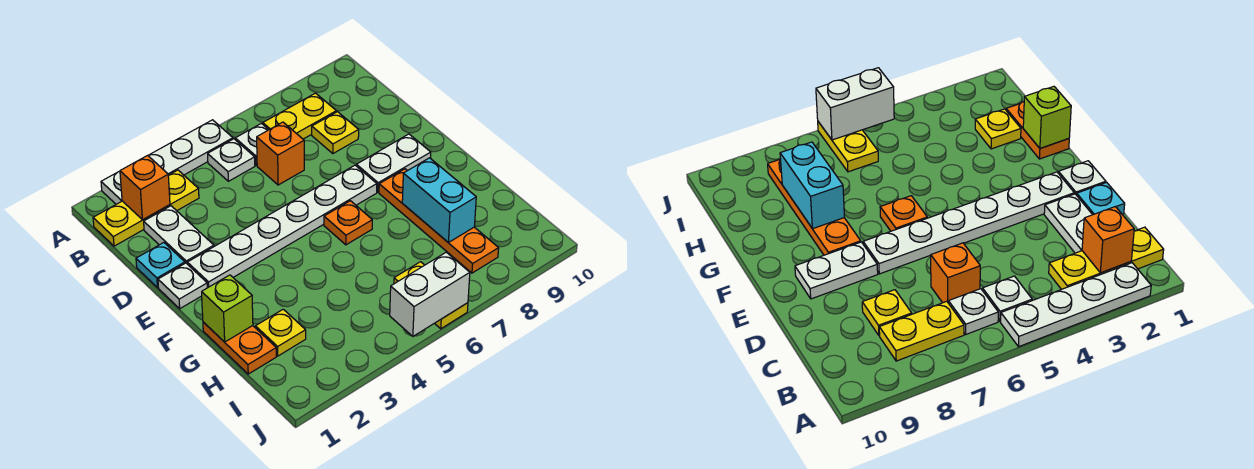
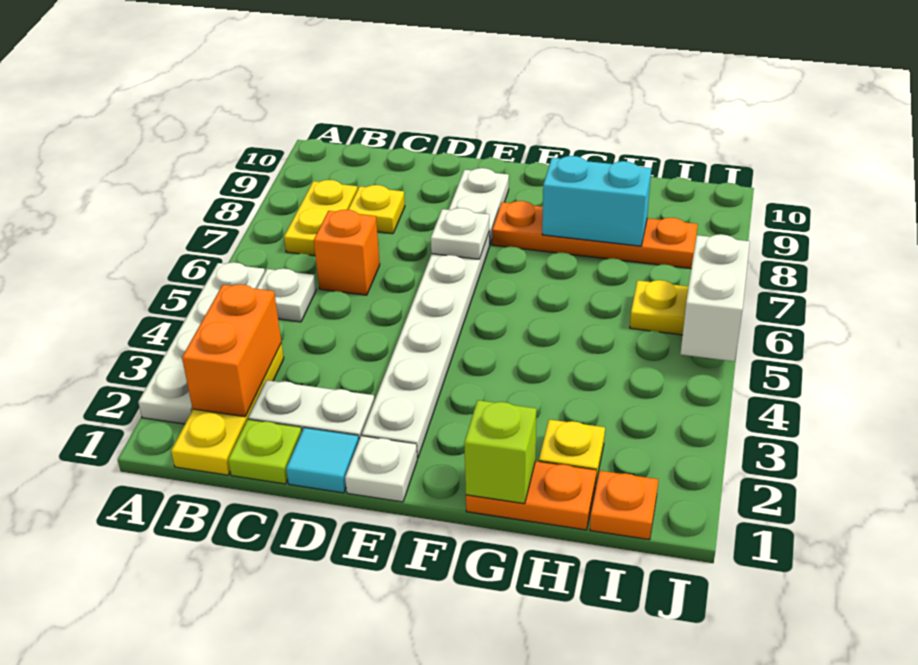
orange brick B2 level 2 -> orange brick B2:B3 level 2
white plate B6 level 1 -> white plate E7 level 2
none -> lime plate C1 level 1
cyan plate D1 level 1 -> cyan tile D1 level 1
orange plate F6 level 1 -> orange plate I1 level 1

